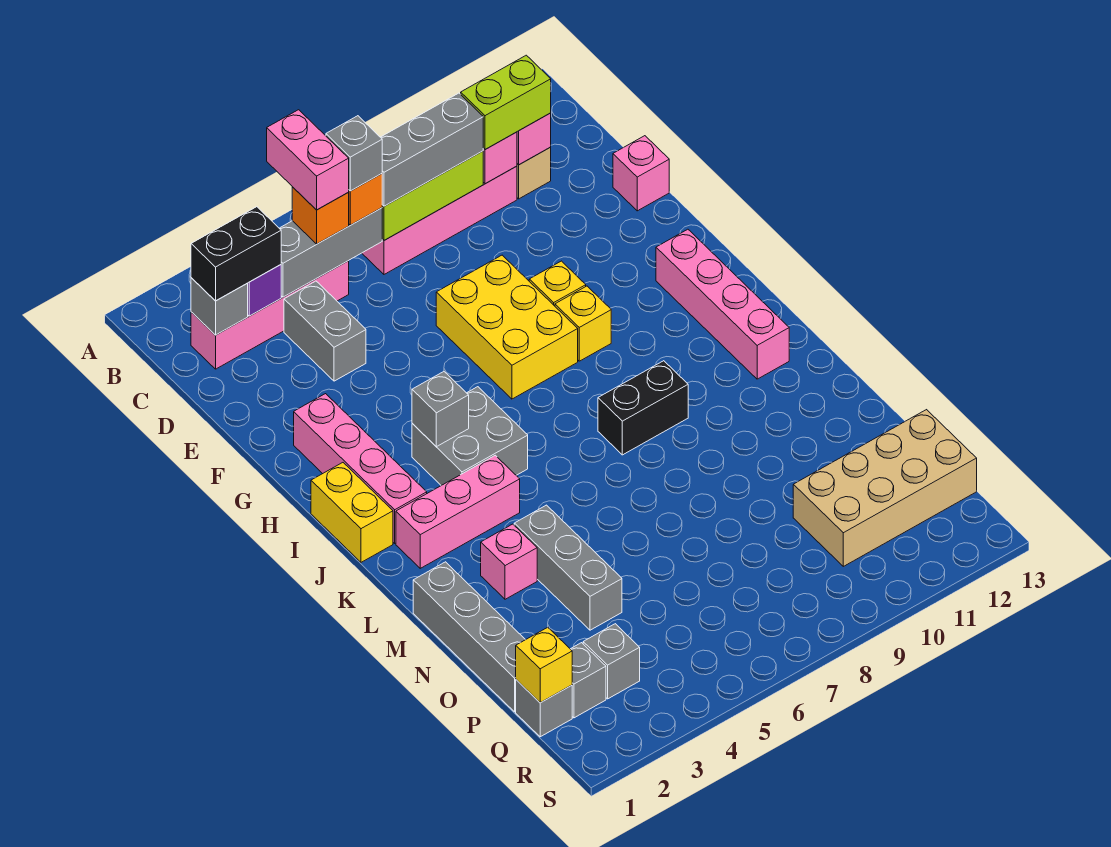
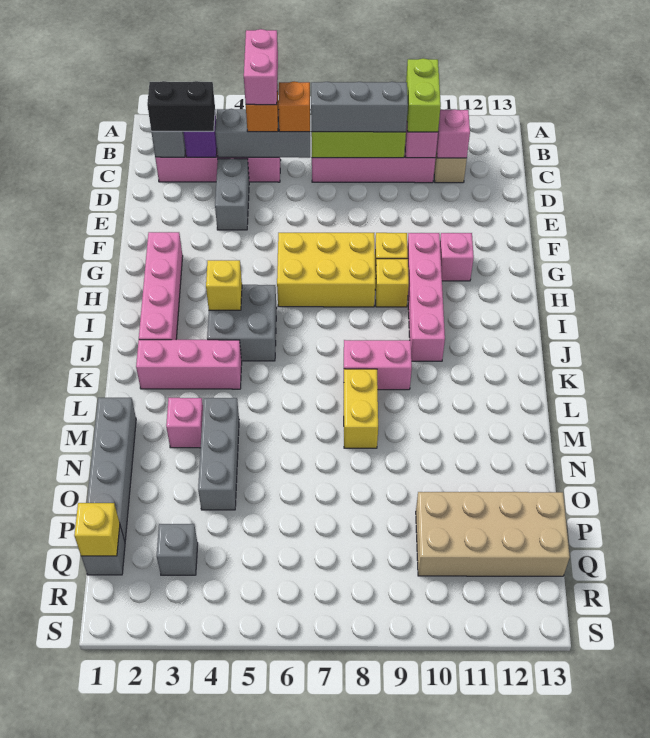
grey brick C6 level 4 -> none
lime brick C10:C11 level 3 -> lime brick B10:C10 level 3
pink brick E13 level 1 -> pink brick G11 level 1
yellow brick F7:H8 level 1 -> yellow brick G6:H8 level 1
pink brick H12:K12 level 1 -> pink brick G10:J10 level 1
yellow brick I1:J1 level 1 -> yellow brick L8:M8 level 1
grey brick I4 level 2 -> yellow brick I4 level 2
black brick K8:K9 level 1 -> pink brick K8:K9 level 1
grey brick Q2 level 1 -> none

